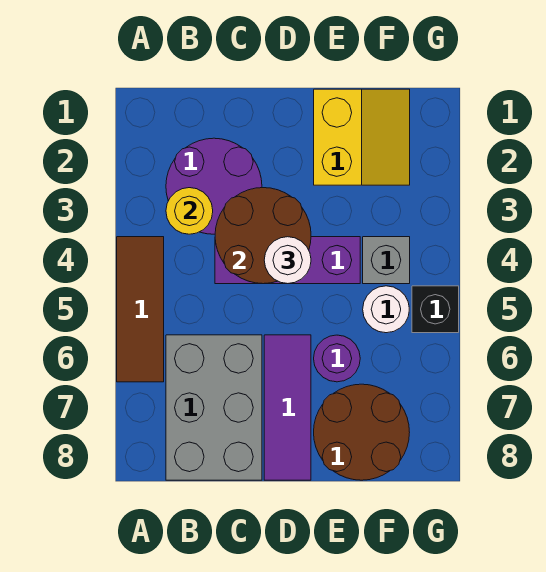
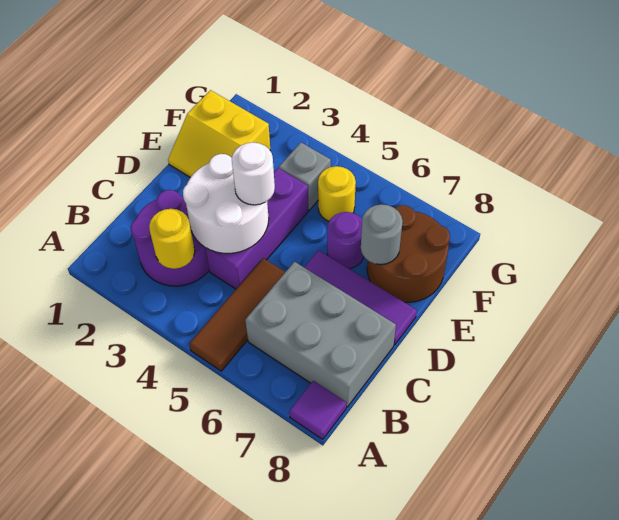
brown tile A4:A6 level 1 -> brown tile A5:C5 level 1
none -> purple tile A8 level 1
brown round brick C3:D4 level 2 -> white round brick C3:D4 level 2
yellow slope E1:F2 level 1 top E -> yellow slope E1:F2 level 1 top F
none -> grey round brick E7 level 2
white round brick F5 level 1 -> yellow round brick F5 level 1
black brick G5 level 1 -> none

